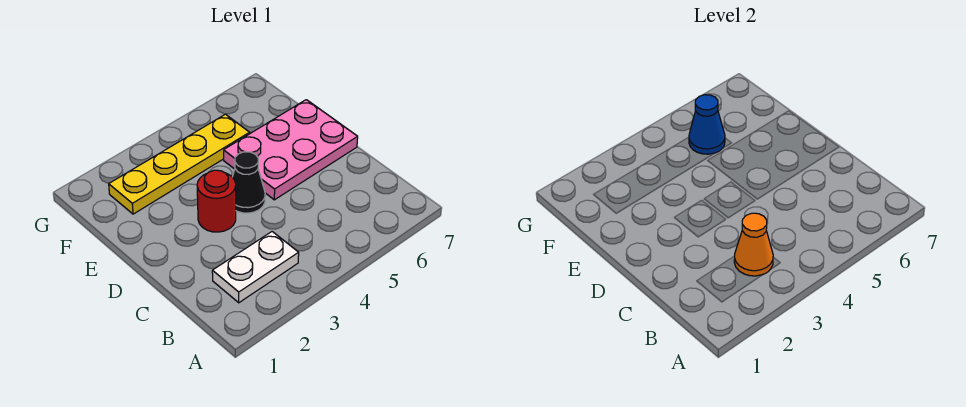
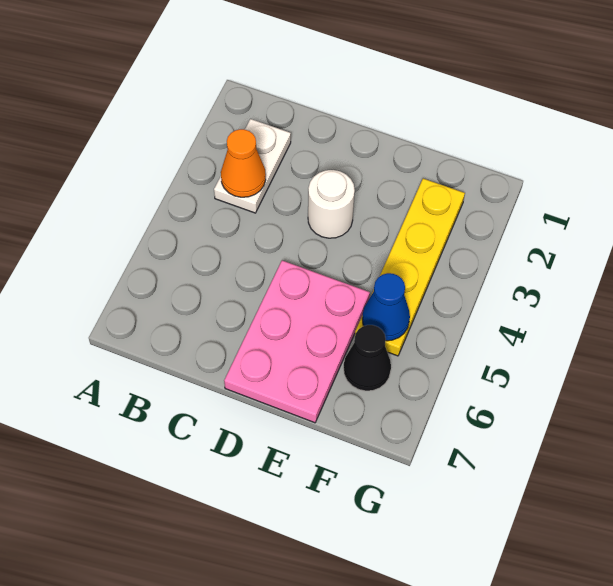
red round brick D3 level 1 -> white round brick D3 level 1
black cone D4 level 1 -> black cone F6 level 1

